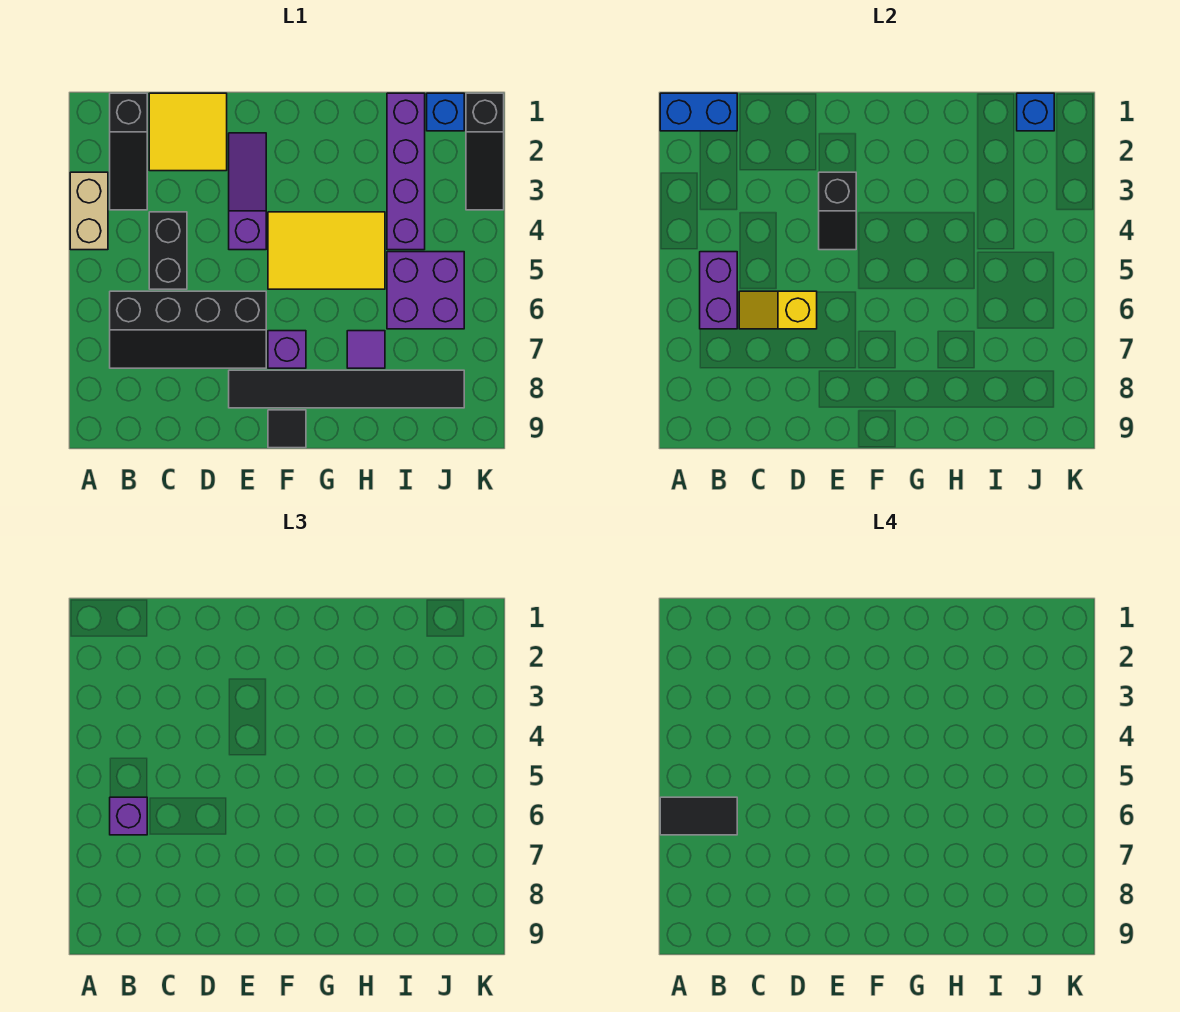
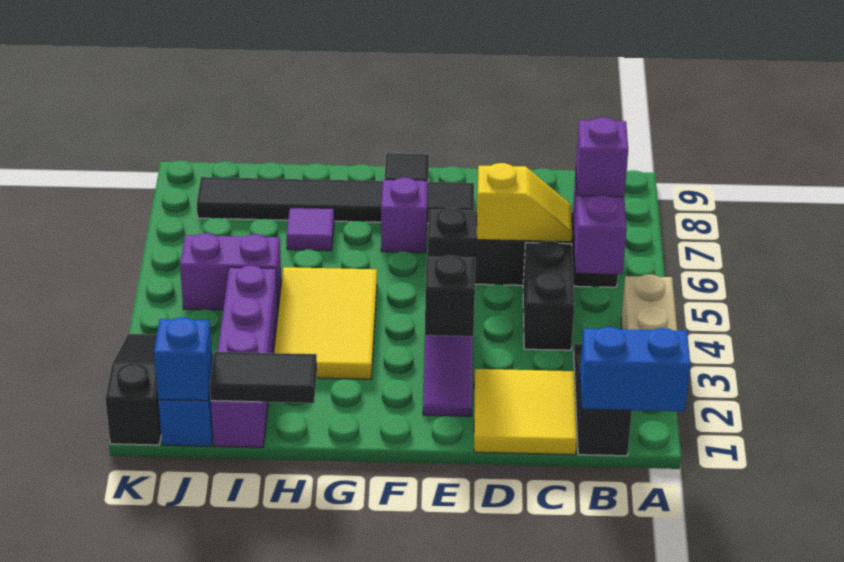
black tile A6:B6 level 4 -> black tile H1:I1 level 2
yellow tile F4:H5 level 1 -> yellow tile G3:H5 level 1
purple brick I5:J6 level 1 -> purple brick I5:J5 level 1

